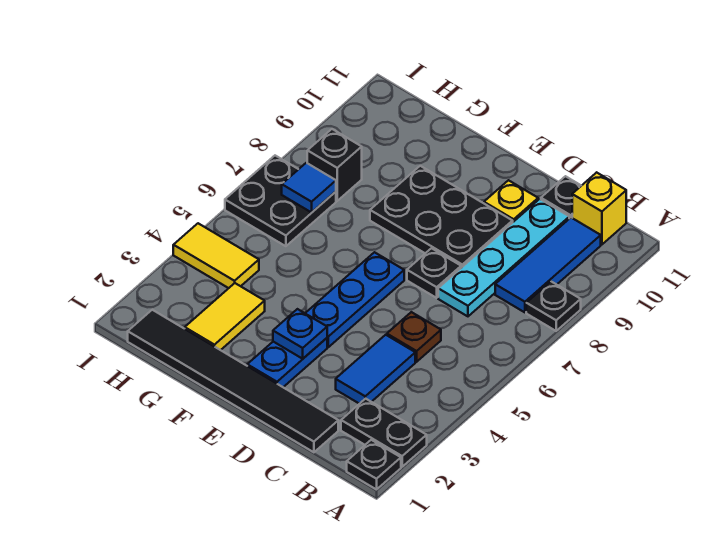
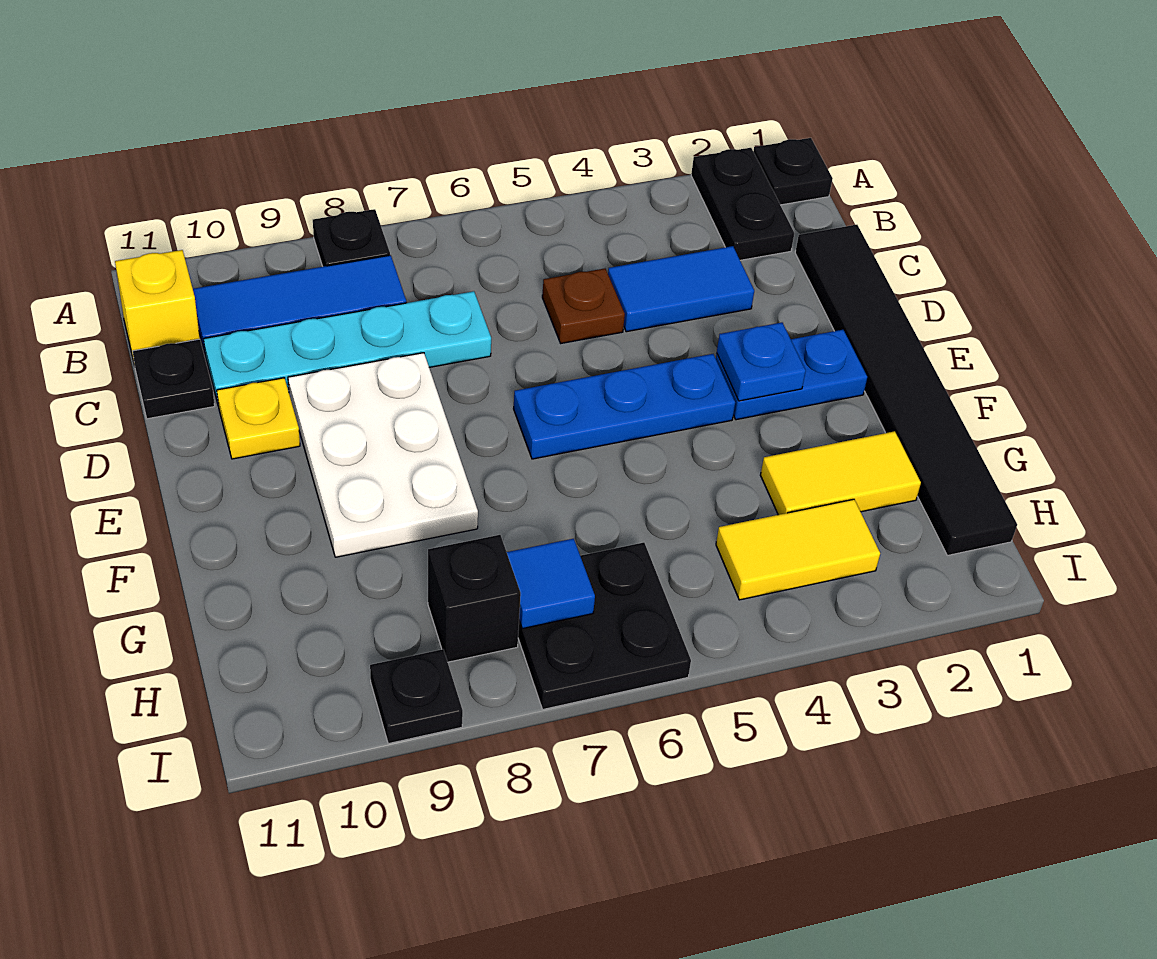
black plate D7 level 1 -> black plate I9 level 1
black plate D8:F9 level 1 -> white plate D8:F9 level 1
yellow tile H4:I4 level 1 -> yellow tile H3:H4 level 1

